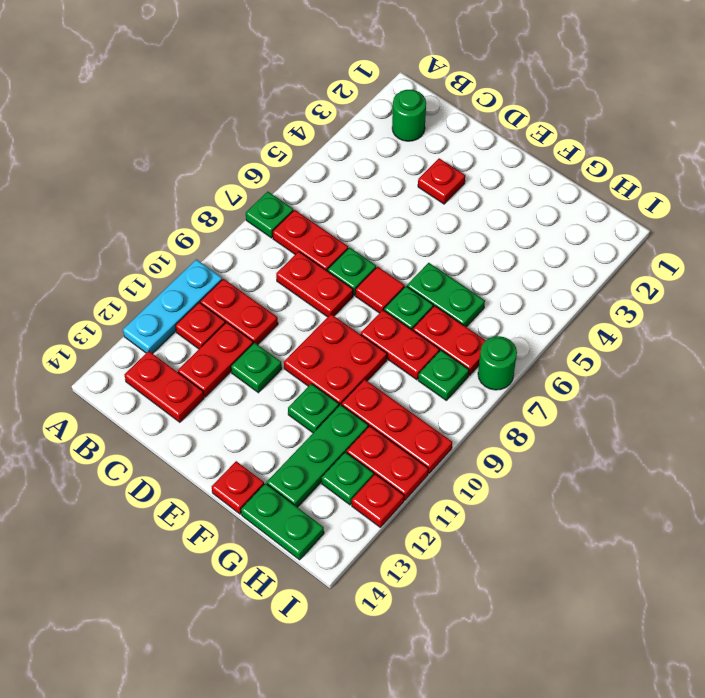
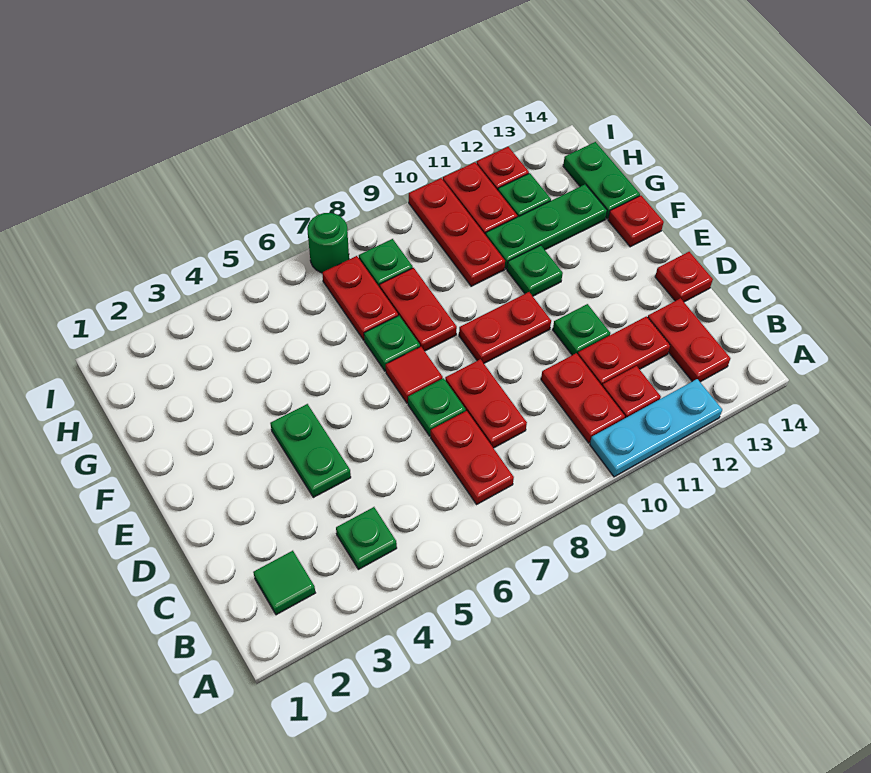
green plate A7 level 1 -> green plate B4 level 1
green round brick B2 level 1 -> green tile B2 level 1
red plate D3 level 1 -> red plate D14 level 1
red plate E9:F10 level 1 -> red plate E9:E10 level 1
green plate F6:G6 level 1 -> green plate D4:E4 level 1

